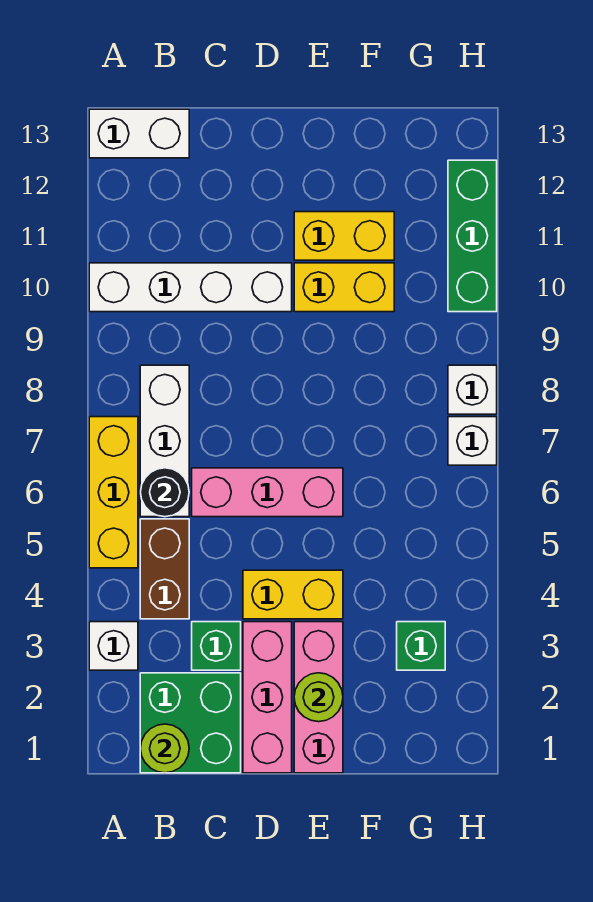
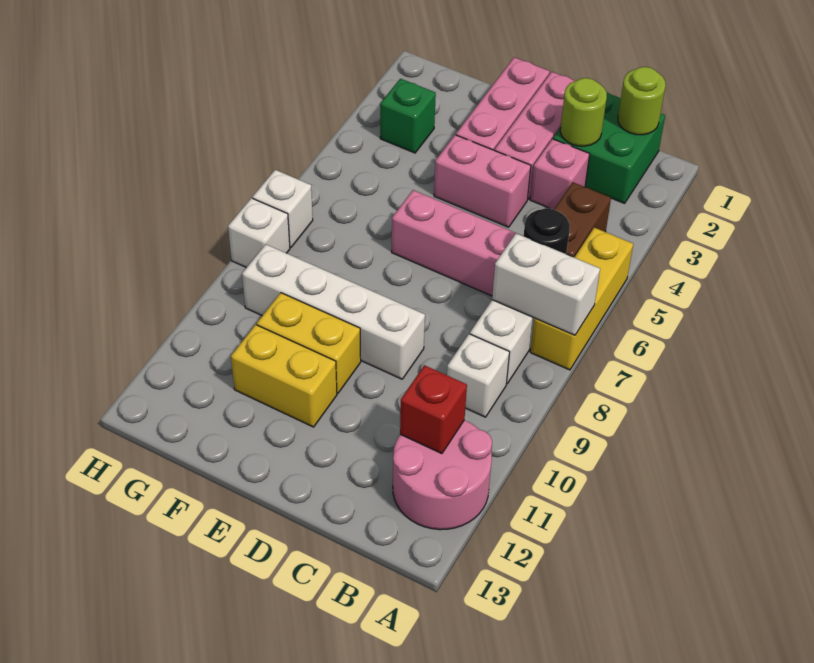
white brick A3 level 1 -> white brick B9 level 1
white brick A10:D10 level 1 -> white brick D9:G9 level 1
none -> pink round brick A11:B12 level 1
white brick A13:B13 level 1 -> white brick A7:B7 level 2
none -> red brick B11 level 2
green brick C3 level 1 -> pink brick C3 level 1
yellow brick D4:E4 level 1 -> pink brick D4:E4 level 1
lime round brick E2 level 2 -> lime round brick C2 level 2
green brick H10:H12 level 1 -> none

